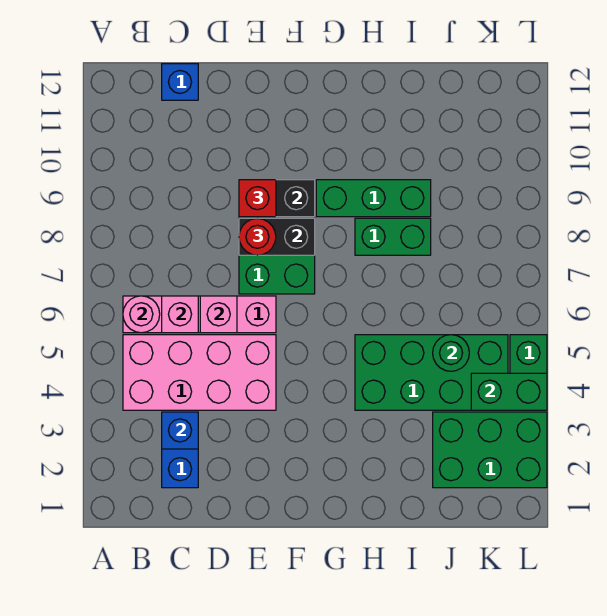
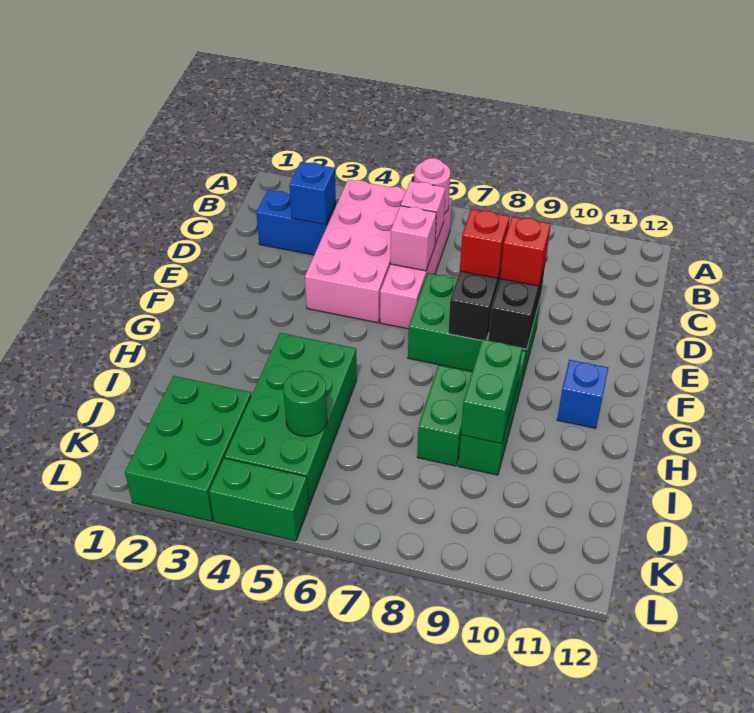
blue brick C12 level 1 -> blue brick G11 level 1
red round brick E8 level 3 -> red brick E8 level 3
green brick K4:L4 level 2 -> green brick H9:I9 level 2

